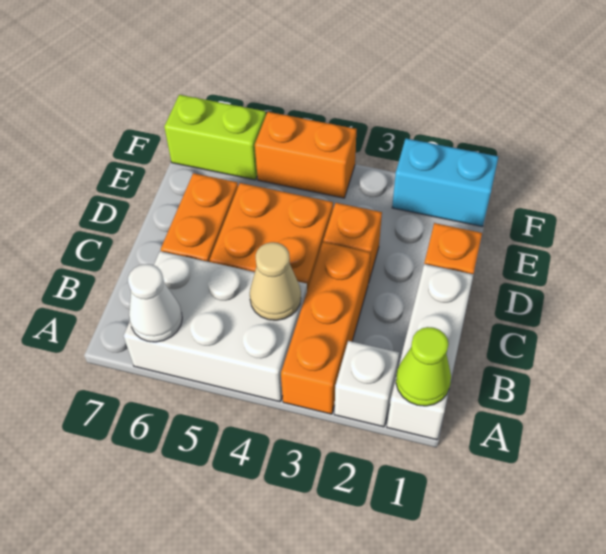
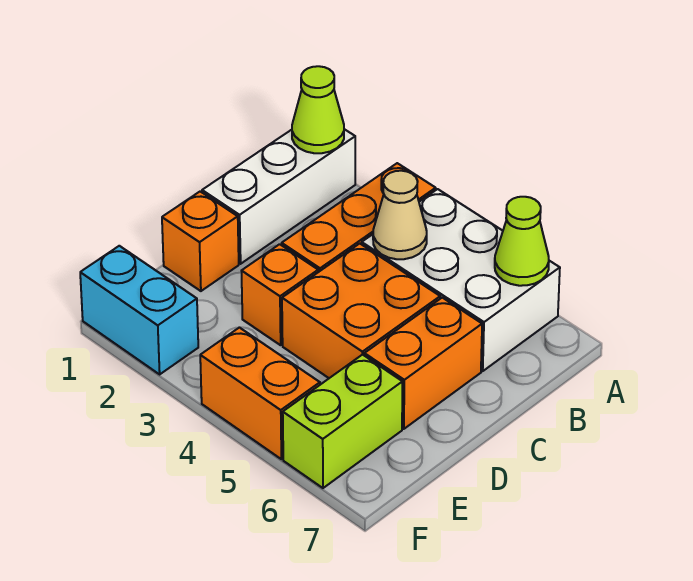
white brick A2 level 1 -> none
white cone A6 level 2 -> lime cone A6 level 2
lime brick F6:F7 level 1 -> lime brick E6:F6 level 1

